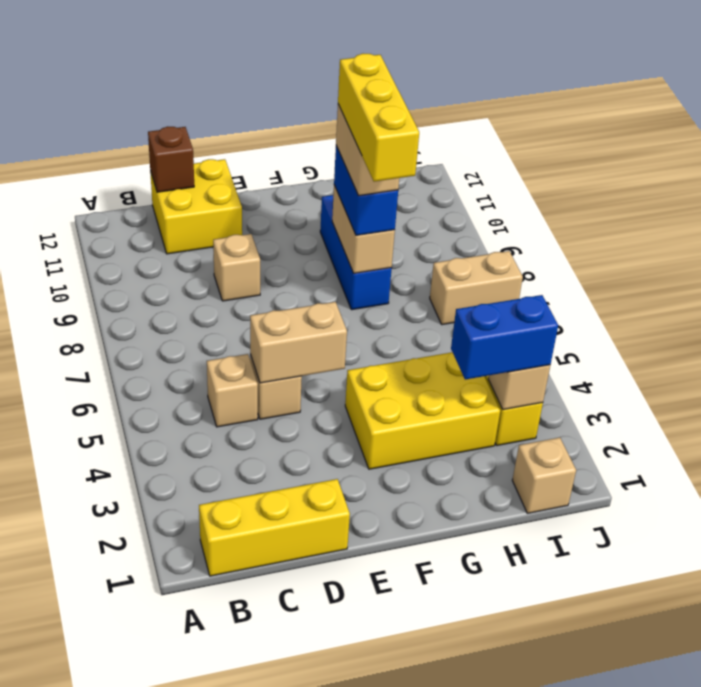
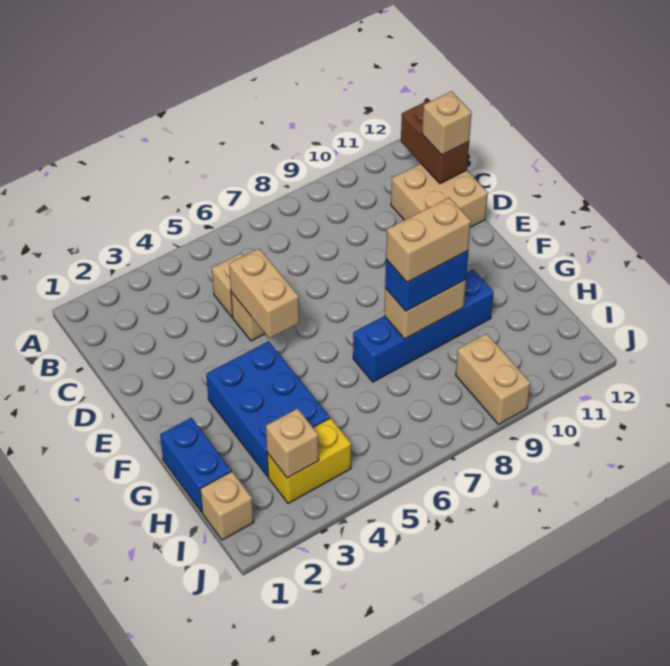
yellow brick B1:D1 level 1 -> none
yellow brick C11:D12 level 1 -> tan brick C11:D12 level 1
brown brick C12 level 2 -> brown brick B12:C12 level 2
tan brick D9 level 1 -> tan brick C12 level 3
yellow brick F3:H4 level 1 -> blue brick F3:H4 level 1
yellow brick G7:G9 level 5 -> none
blue brick G8:G10 level 1 -> blue brick G7:G10 level 1
blue brick H3:I3 level 3 -> blue brick G1:H1 level 1
tan brick I7:J7 level 1 -> tan brick I9:J9 level 1

